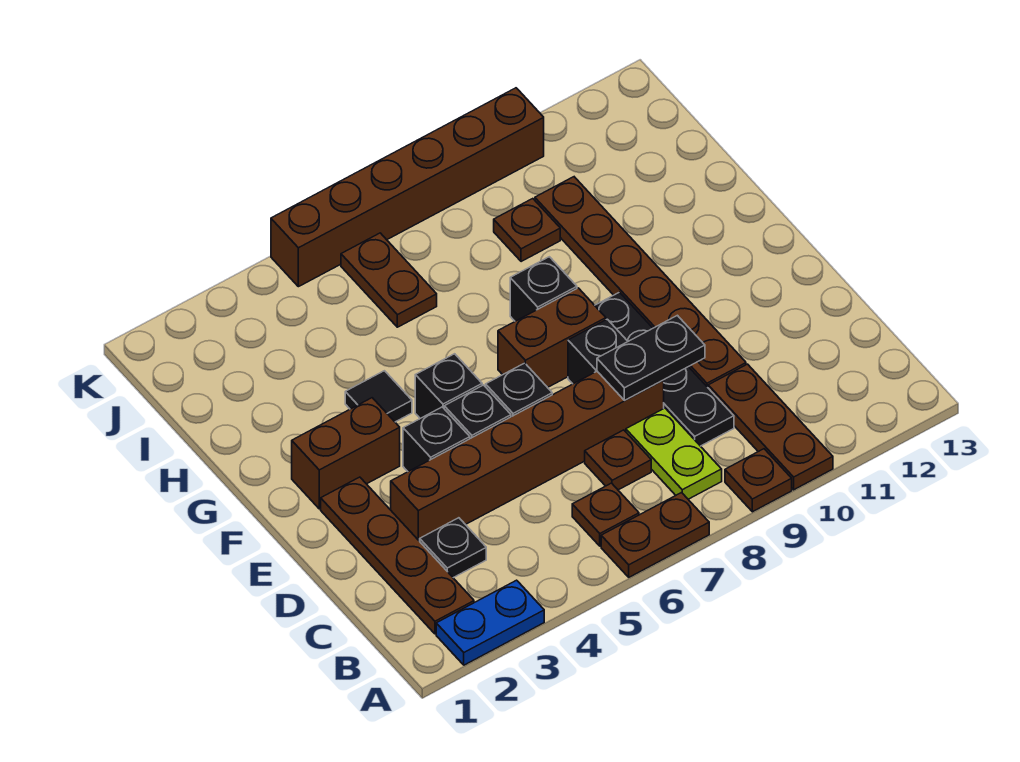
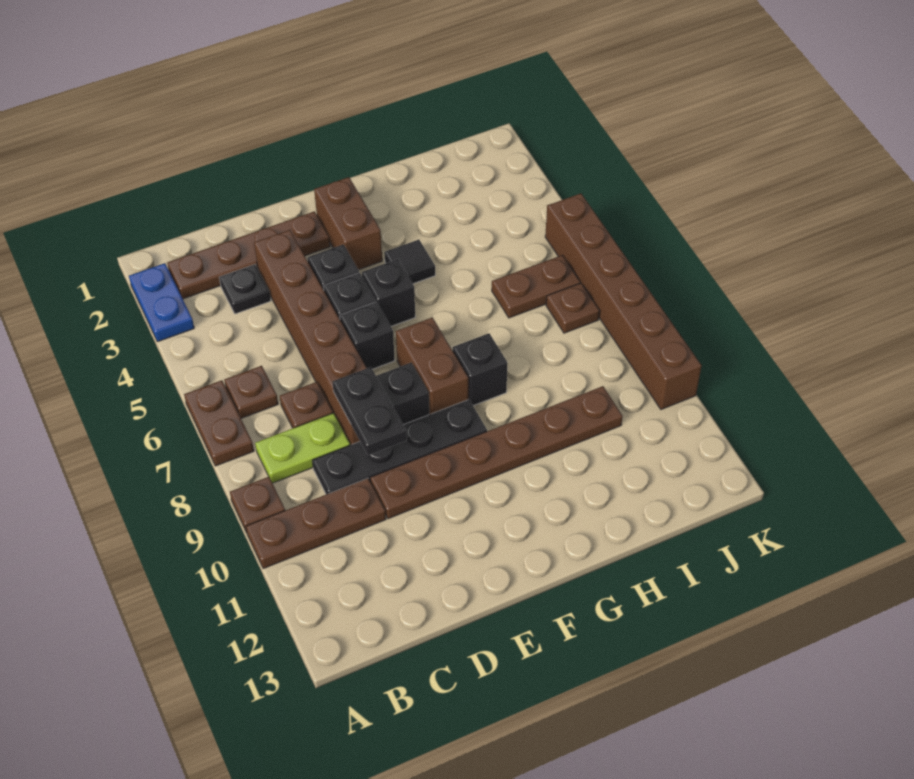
brown plate I9 level 1 -> brown plate J7 level 1

